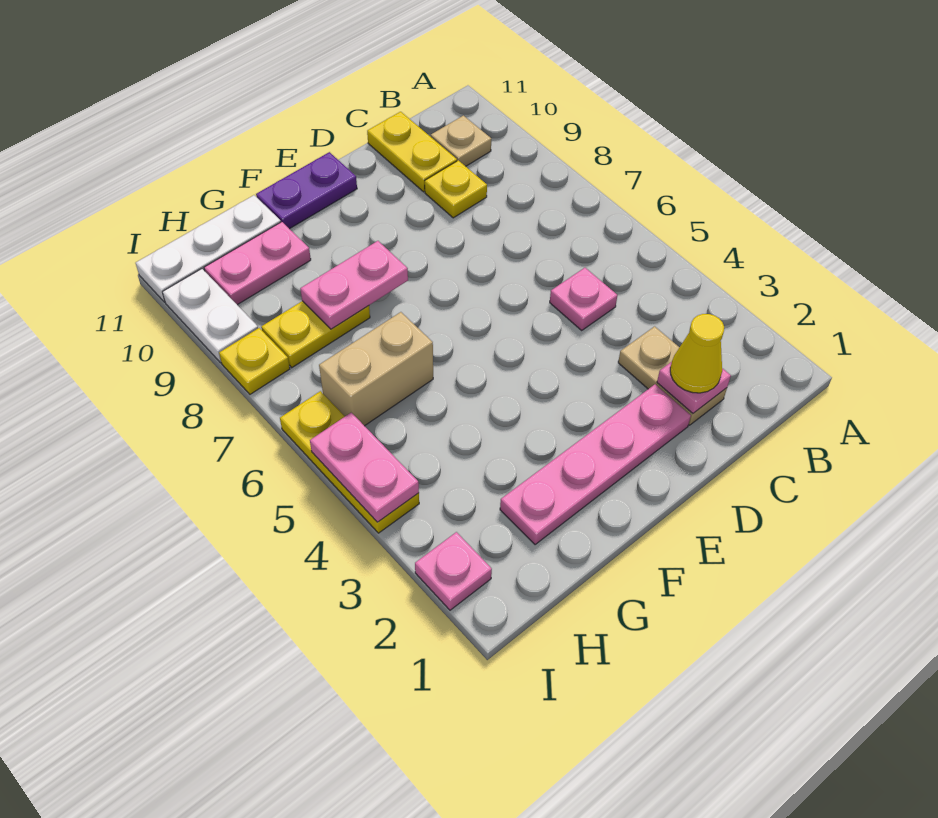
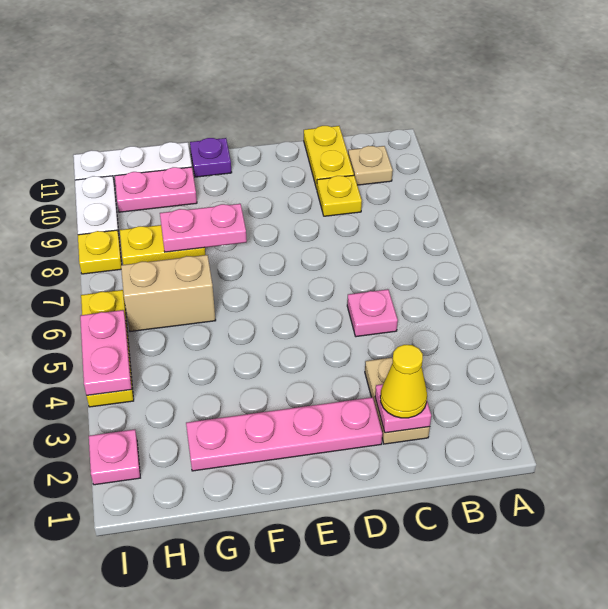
purple plate E11:F11 level 1 -> purple plate F11 level 1

